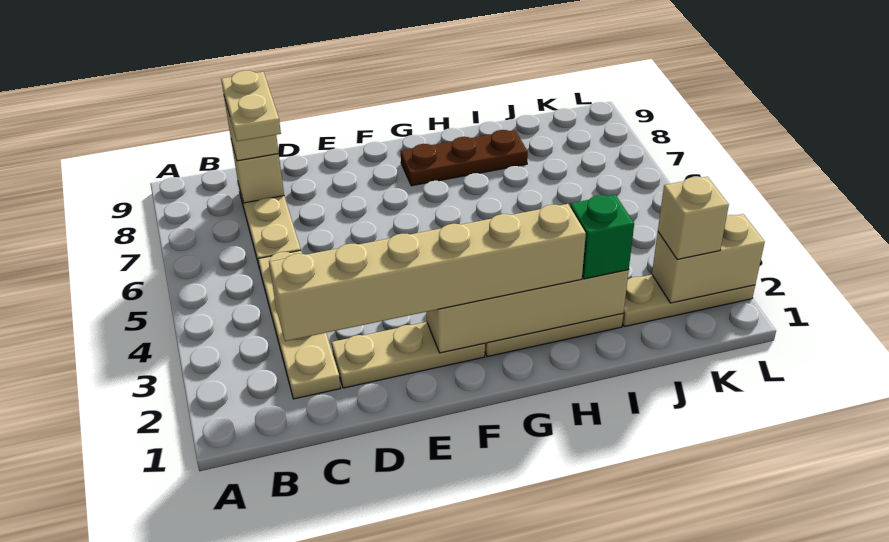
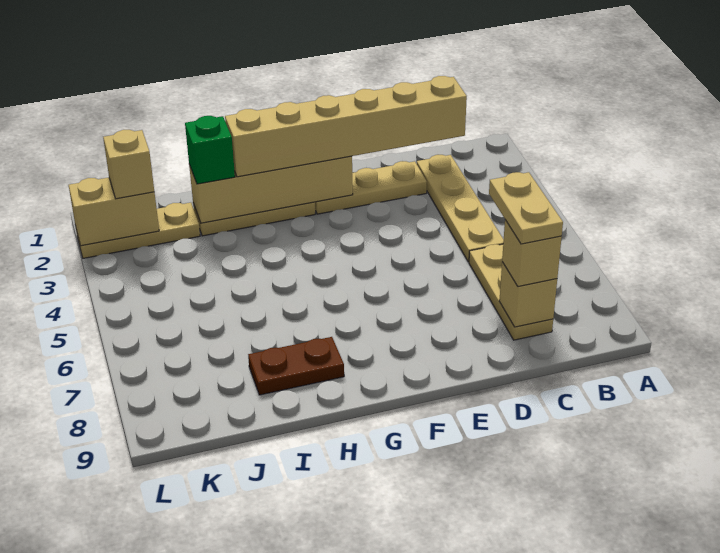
brown plate G8:I8 level 1 -> brown plate H8:I8 level 1

